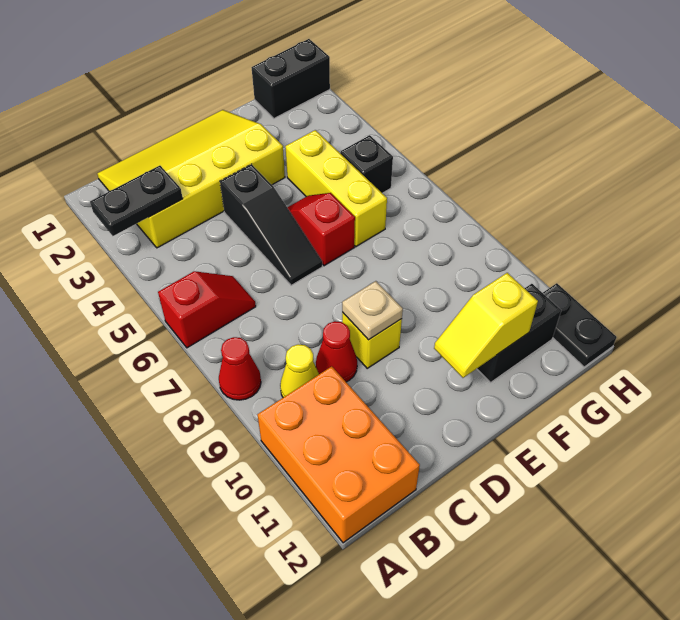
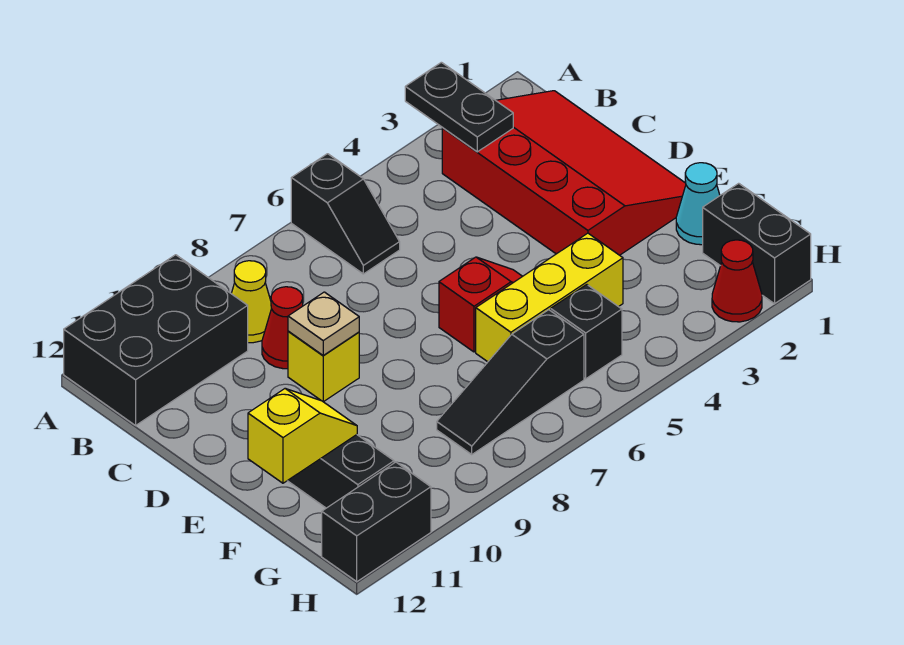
red slope A6:B6 level 1 top A -> black slope A6:B6 level 1 top A
red cone A8 level 1 -> red cone H2 level 1
orange brick A10:B12 level 1 -> black brick A10:B12 level 1
yellow slope B1:E3 level 1 top 3 -> red slope B1:E3 level 1 top 3
black slope D4:D6 level 1 top 4 -> black slope G6:G8 level 1 top 6
yellow slope E11:F11 level 2 top F -> yellow slope F11:F12 level 2 top 12
none -> cyan cone F1 level 1
black plate H11:H12 level 1 -> black brick H11:H12 level 1

